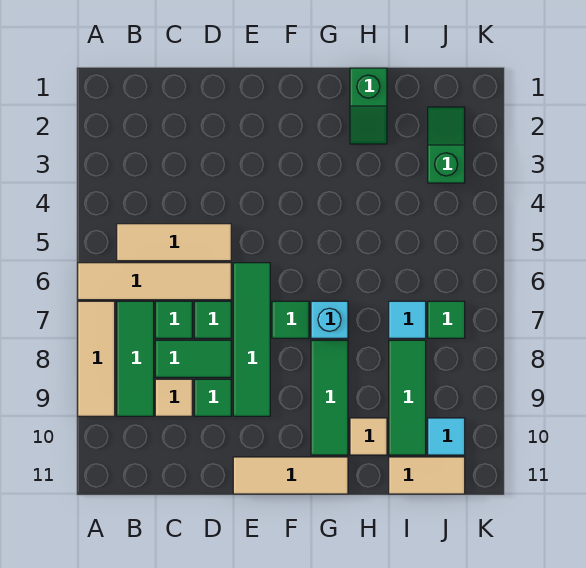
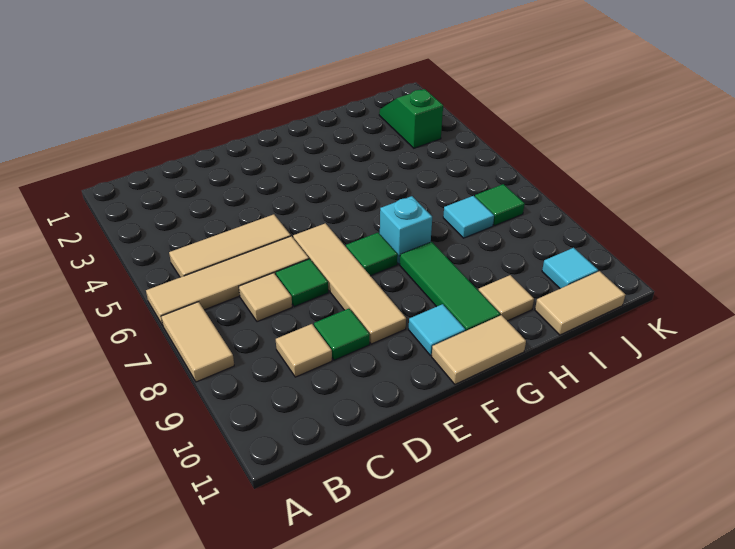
tan tile A7:A9 level 1 -> tan tile A7:A8 level 1
green tile B7:B9 level 1 -> none
green tile C7 level 1 -> tan tile C7 level 1
green tile C8:D8 level 1 -> none
green tile E6:E9 level 1 -> tan tile E6:E9 level 1
tan tile E11:G11 level 1 -> tan tile F11:G11 level 1
none -> cyan tile F10 level 1
green slope H1:H2 level 1 top 1 -> none
green tile I8:I10 level 1 -> none

